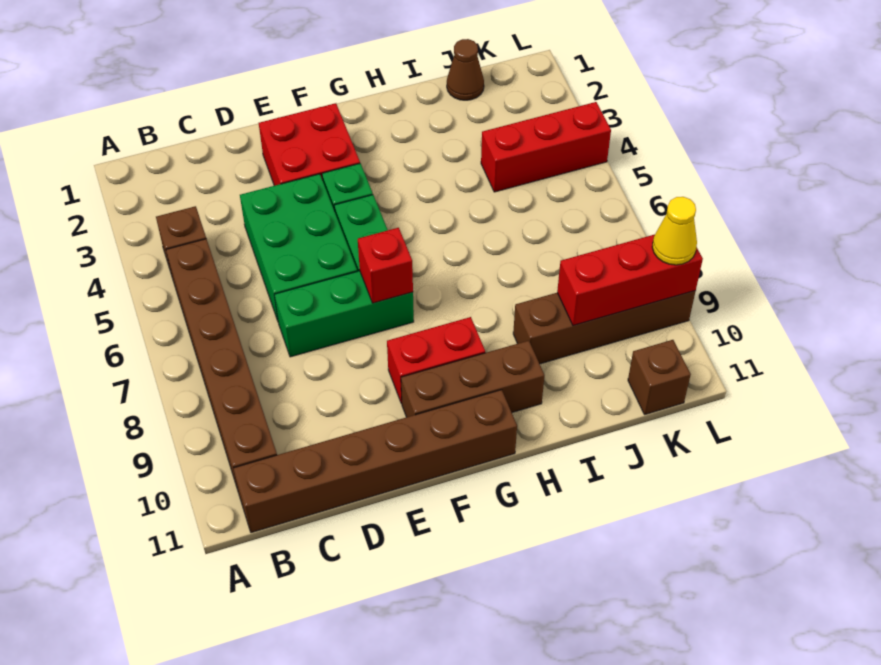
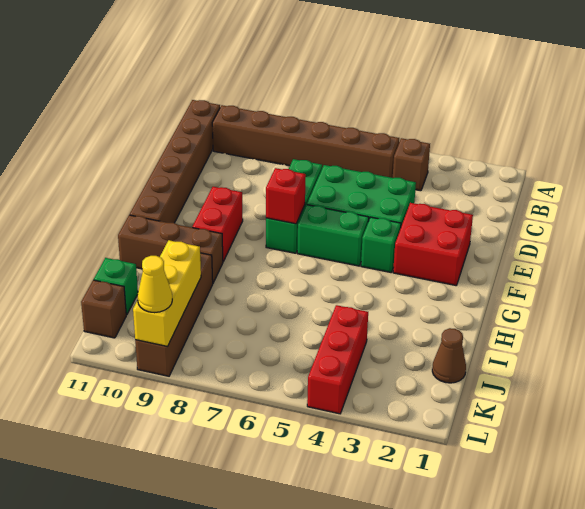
brown brick F10:H10 level 1 -> brown brick H9:H11 level 1
red brick J9:L9 level 2 -> yellow brick J9:L9 level 2
none -> green brick J11 level 1

